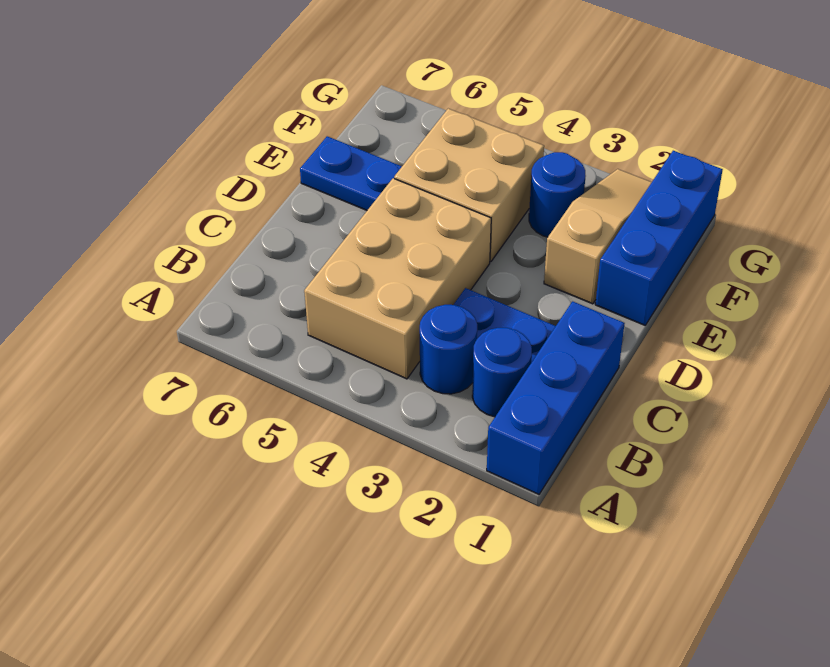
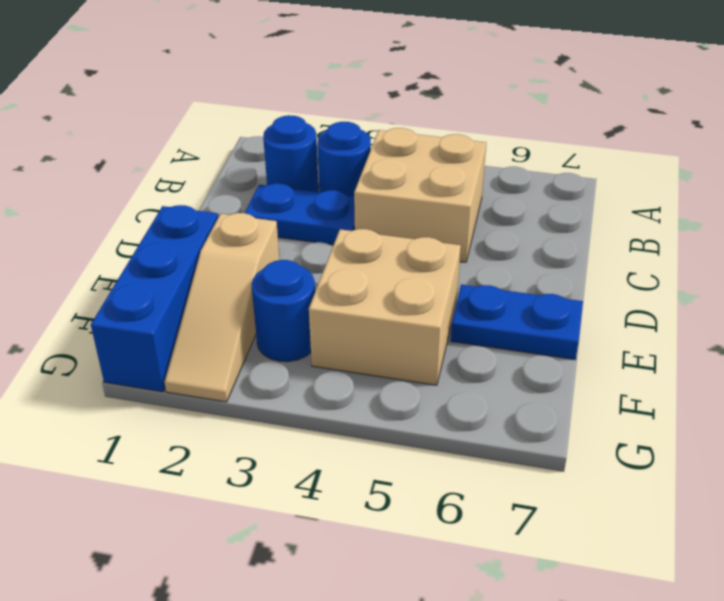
blue brick A1:C1 level 1 -> none
tan brick B4:D5 level 1 -> tan brick B4:C5 level 1

